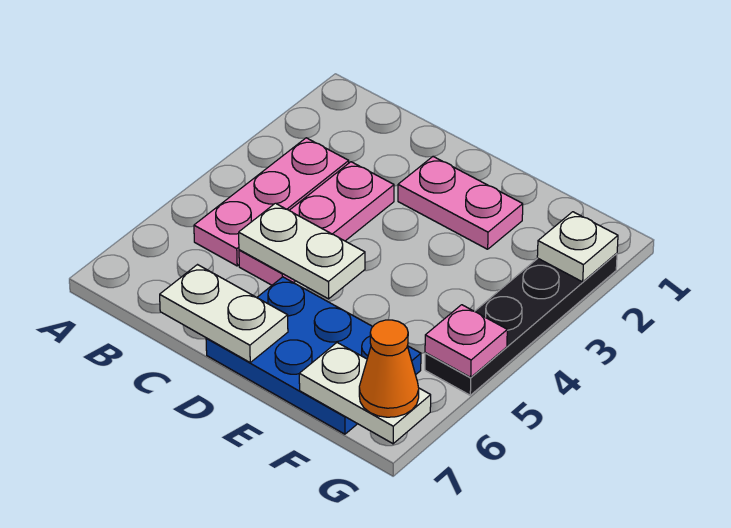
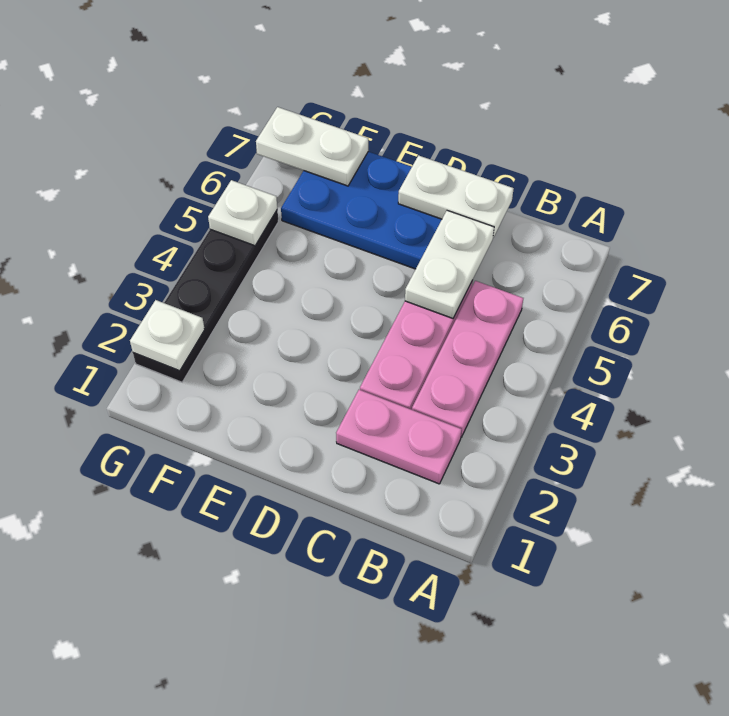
white plate C5:D5 level 2 -> white plate C5:C6 level 2
pink plate D2:E2 level 1 -> pink plate B2:C2 level 1
pink plate G5 level 2 -> white plate G5 level 2
orange cone G7 level 3 -> none

